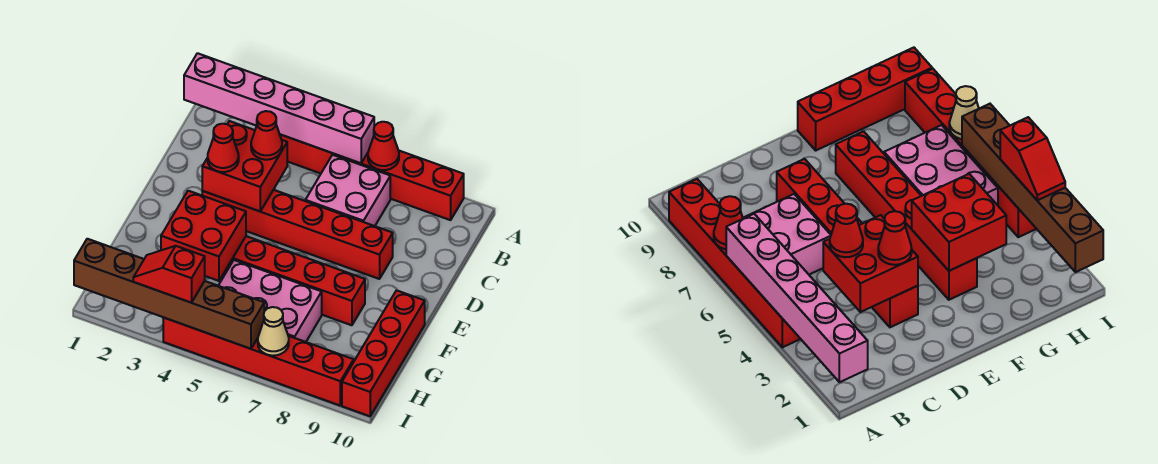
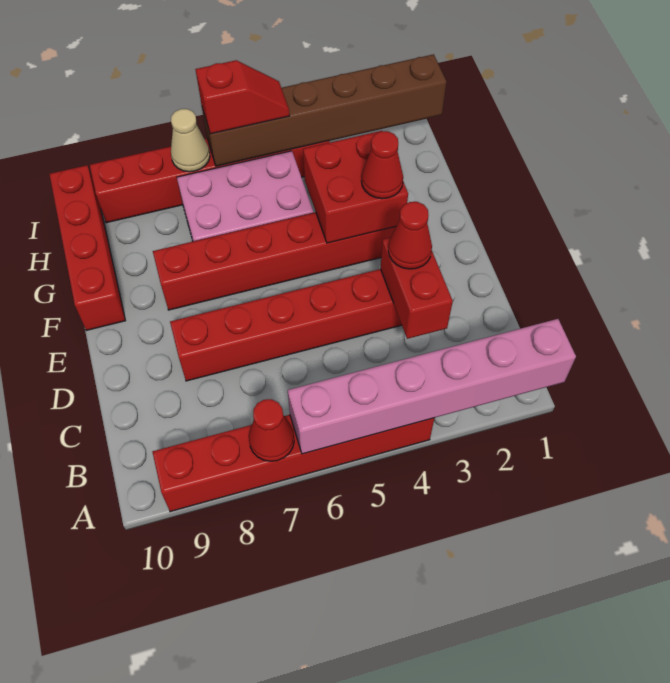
pink brick B6:C7 level 1 -> none
red brick C3:D4 level 2 -> red brick C3:D3 level 2
red cone C4 level 3 -> red cone F3 level 3
red slope I3:I4 level 3 top 4 -> red slope I5:I6 level 3 top 6

